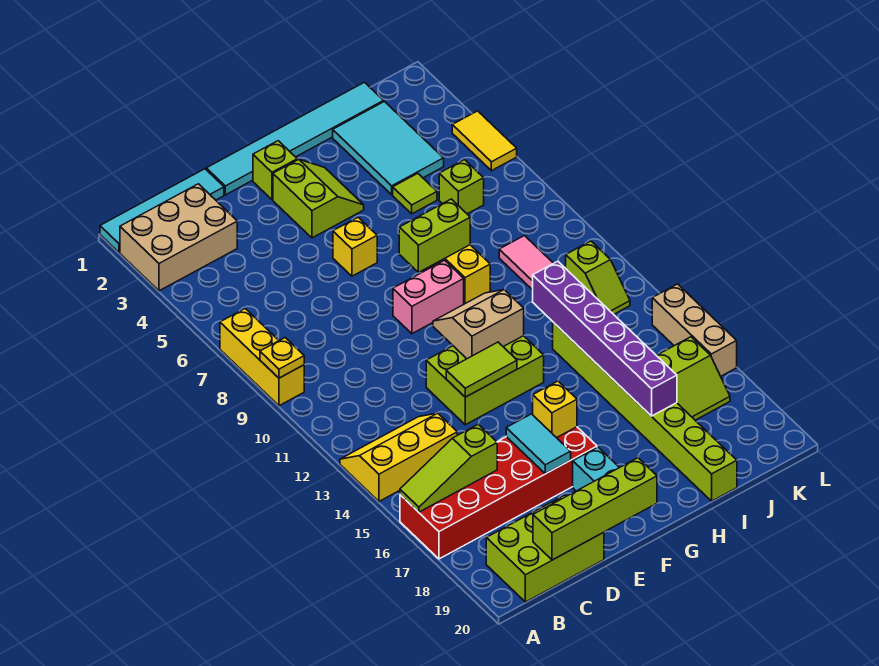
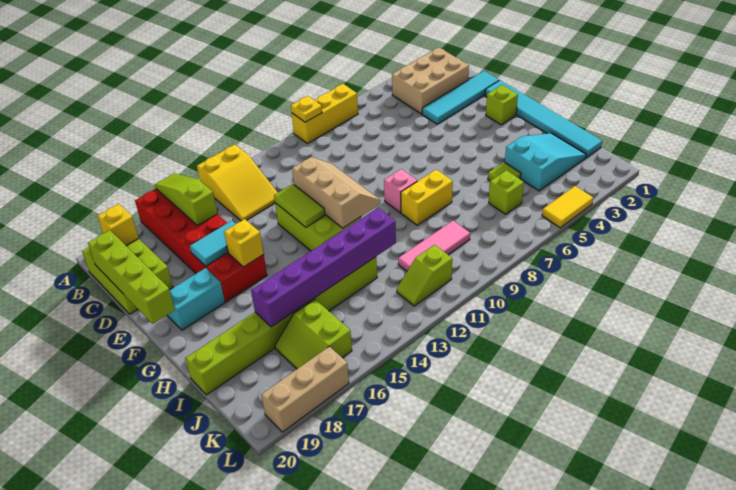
cyan tile A1:D1 level 1 -> cyan tile D1:D4 level 1
tan brick A2:C3 level 1 -> tan brick B2:C4 level 1
yellow slope A13:C14 level 1 top 14 -> yellow slope A13:C14 level 1 top A
lime slope F3:G4 level 1 top F -> none
yellow brick F6 level 1 -> yellow brick B19 level 2
pink brick F9:G9 level 1 -> pink brick G9 level 1
tan slope F11:G12 level 2 top 12 -> tan slope E11:G12 level 2 top 12
lime brick G8:H8 level 2 -> none
cyan tile I2:J4 level 1 -> cyan slope I2:J4 level 1 top 4
tan brick L14:L16 level 1 -> tan brick L17:L19 level 1

